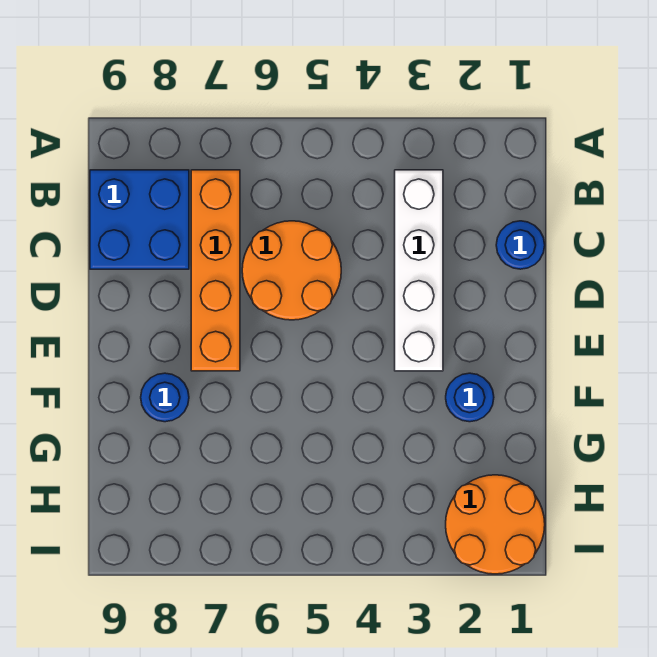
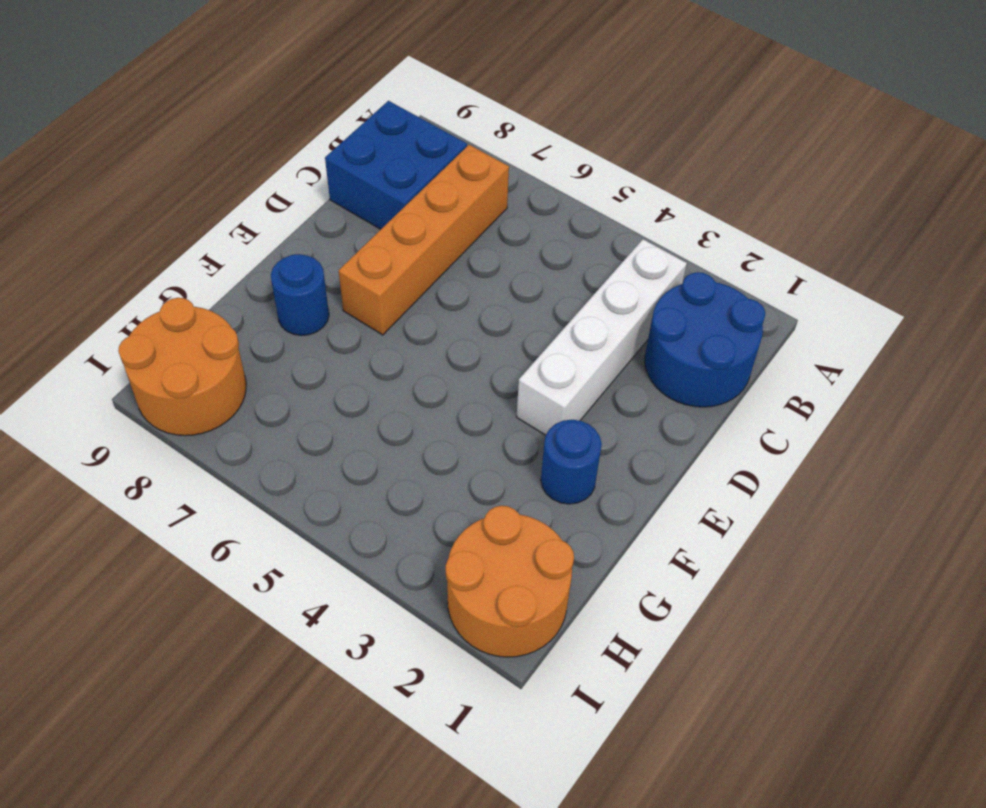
blue round brick C1 level 1 -> blue round brick B1:C2 level 1
orange round brick C5:D6 level 1 -> orange round brick H8:I9 level 1

